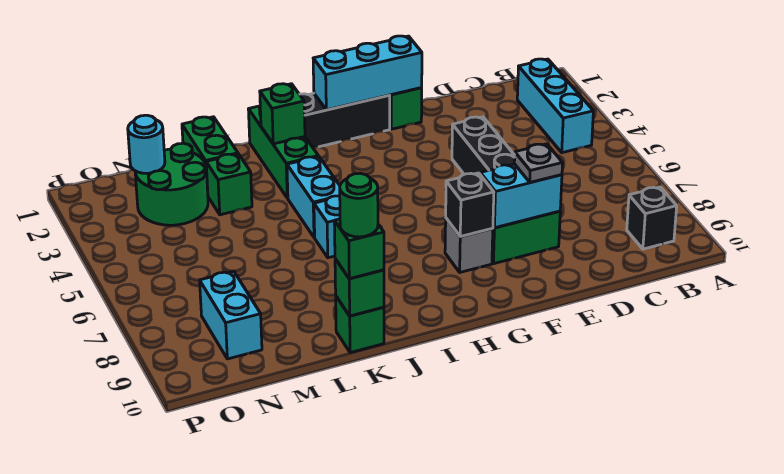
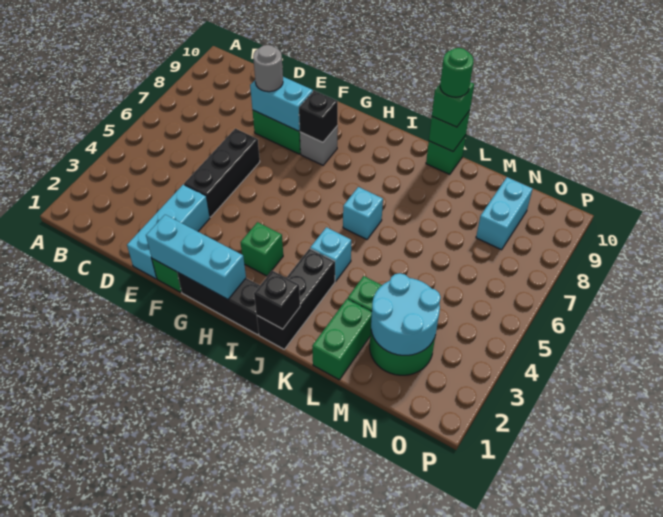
cyan brick B2:B4 level 1 -> cyan brick E1:E3 level 1
black brick B9 level 1 -> black brick J1 level 2
grey plate E8 level 3 -> grey round brick E8 level 3
green brick J1:J3 level 1 -> black brick J1:J3 level 1
green brick J2 level 2 -> green brick H3 level 1
cyan brick J4:J5 level 1 -> cyan brick J4 level 1
cyan round brick N2 level 2 -> cyan round brick M2:N3 level 2

